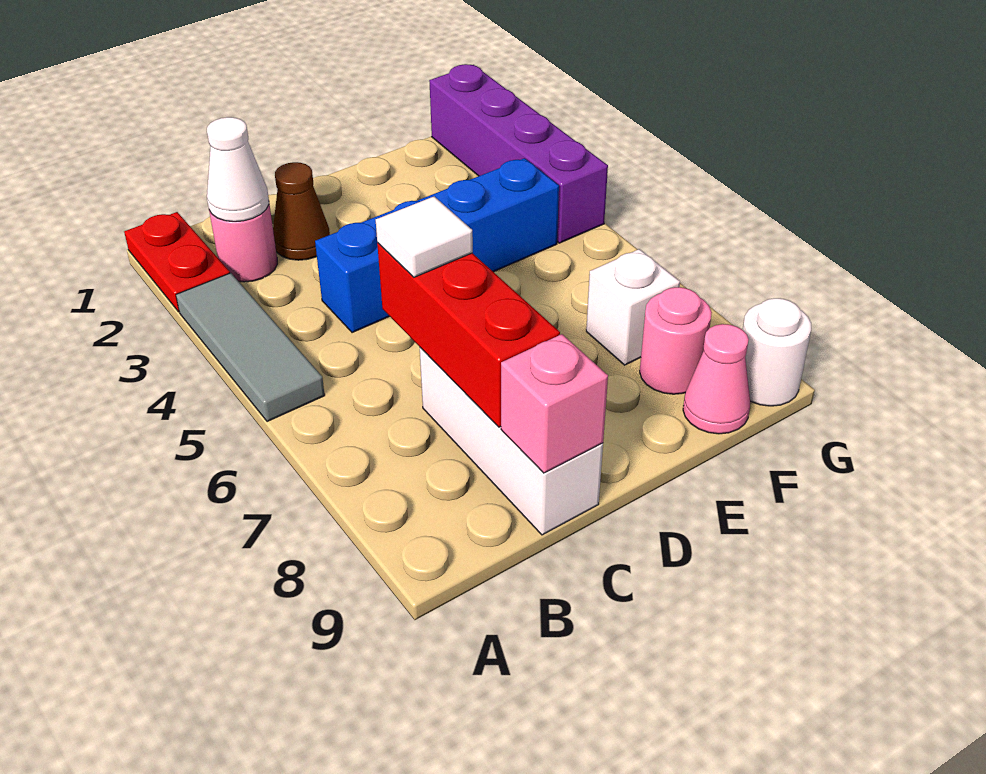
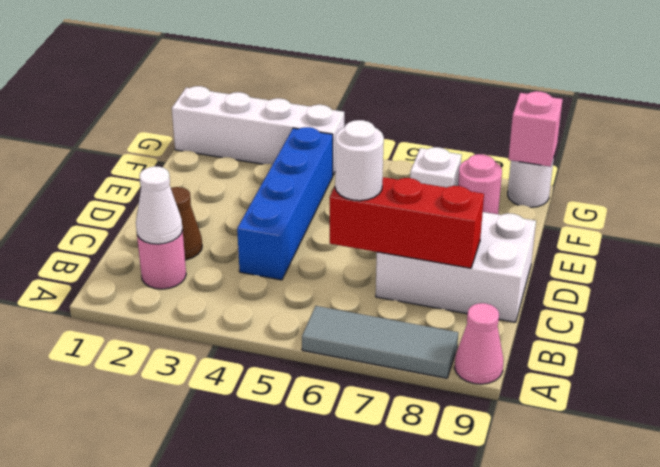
red plate A1:A2 level 1 -> none
grey tile A3:A5 level 1 -> grey tile A6:A8 level 1
white tile C6 level 3 -> white round brick C6 level 3
white brick C7:C9 level 1 -> white brick C7:D9 level 1
pink brick C9 level 2 -> pink brick G9 level 2
pink cone F9 level 1 -> pink cone A9 level 1
purple brick G1:G4 level 1 -> white brick G1:G4 level 1

